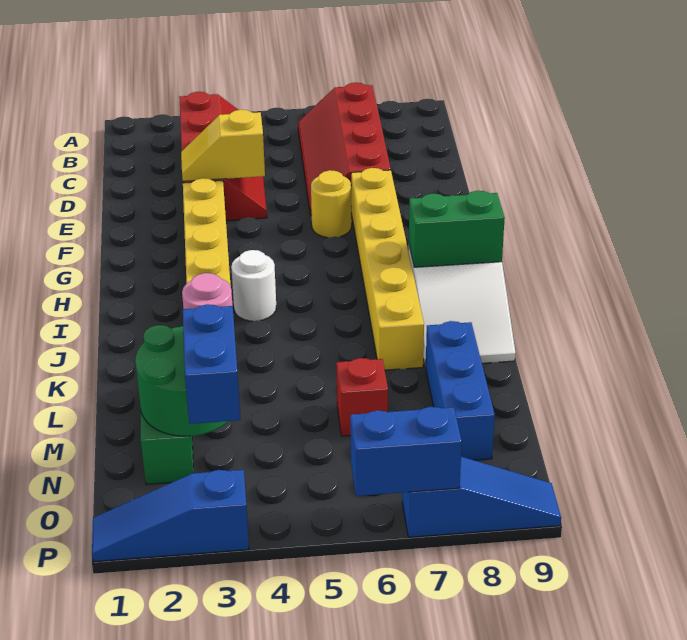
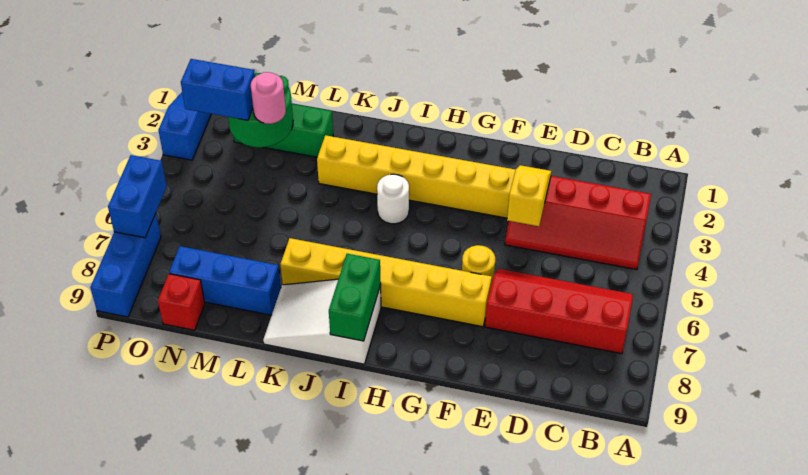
red brick M6 level 1 -> red brick N9 level 1
blue slope P7:P9 level 1 top 7 -> blue brick P7:P9 level 1

